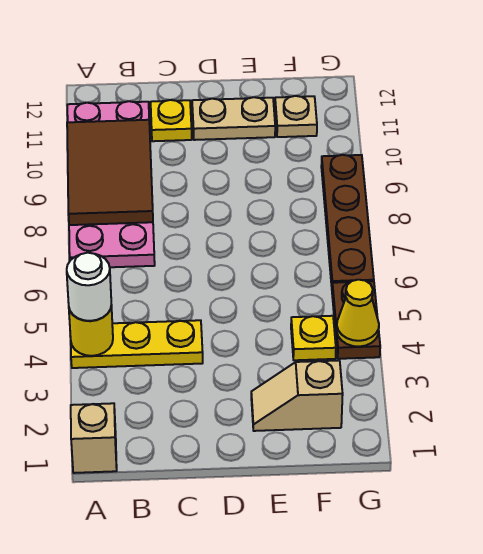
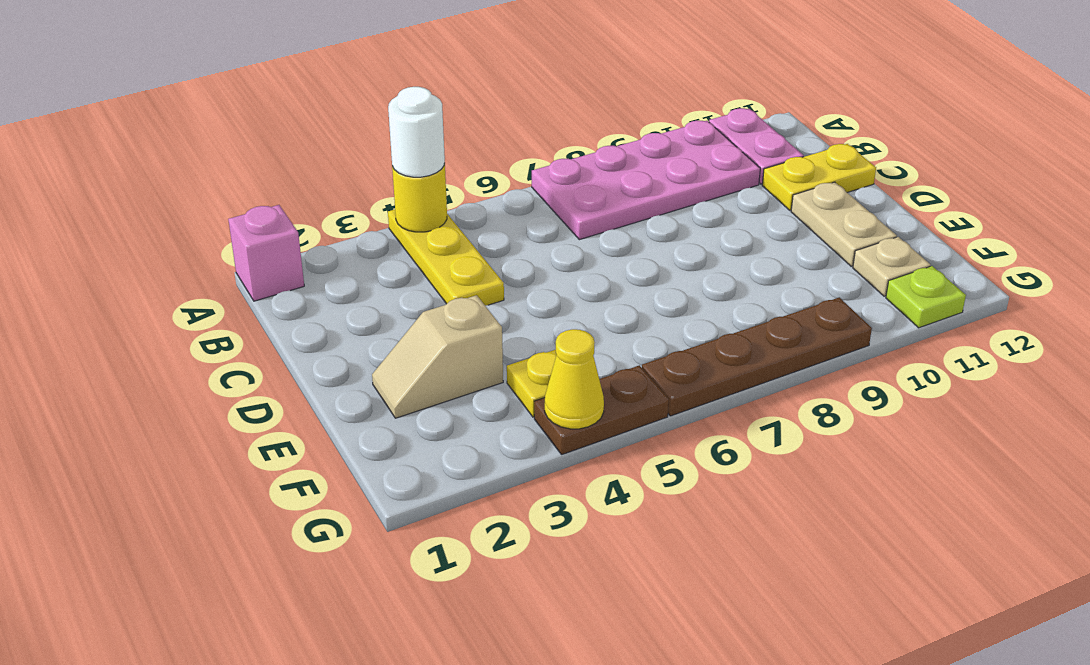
tan brick A1 level 1 -> pink brick A1 level 1
brown tile A8:B10 level 2 -> none
yellow plate C11 level 1 -> yellow plate C11:C12 level 1
tan slope E2:F2 level 1 top F -> tan slope E2:E3 level 1 top 3
none -> lime plate G11 level 1

